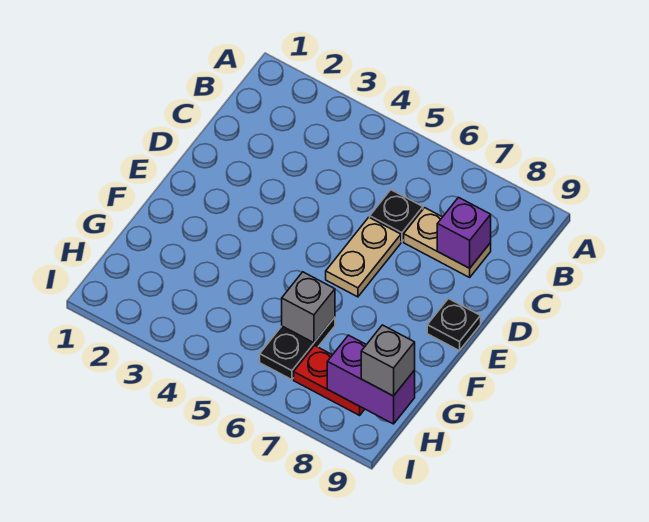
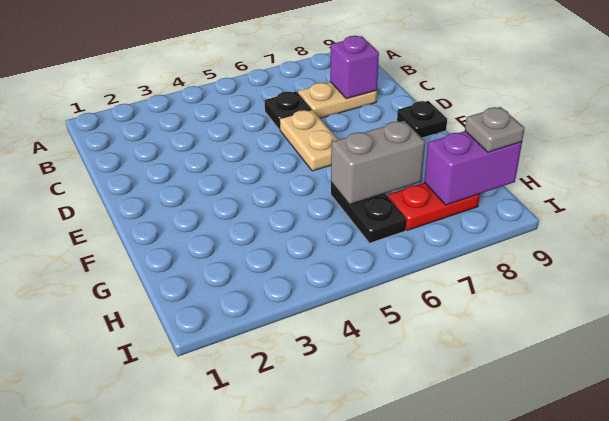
grey brick G6 level 2 -> grey brick G6:G7 level 2
grey brick H9 level 3 -> grey plate H9 level 3

